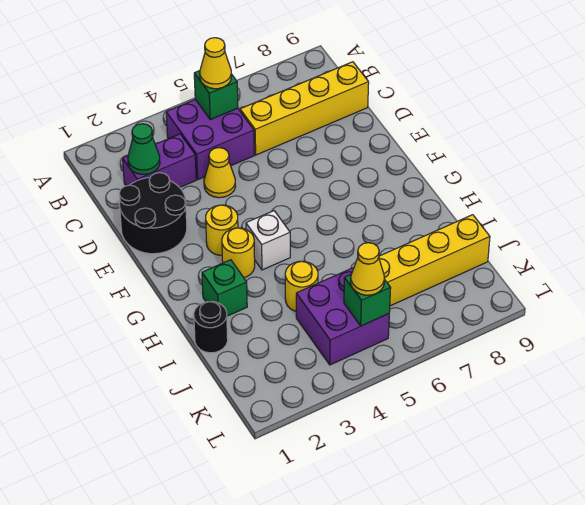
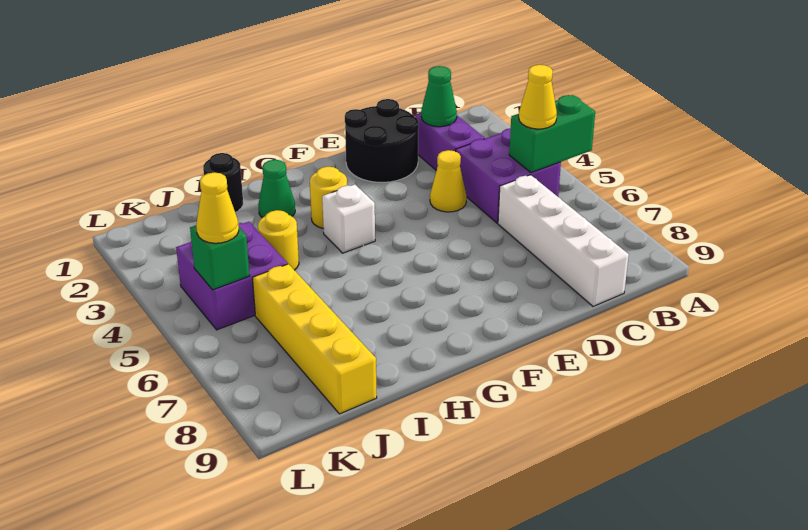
green brick B5 level 2 -> green brick A5:B5 level 2
yellow brick C6:C9 level 1 -> white brick C6:C9 level 1
yellow round brick F3 level 1 -> none
green brick H2 level 1 -> green cone H2 level 1

